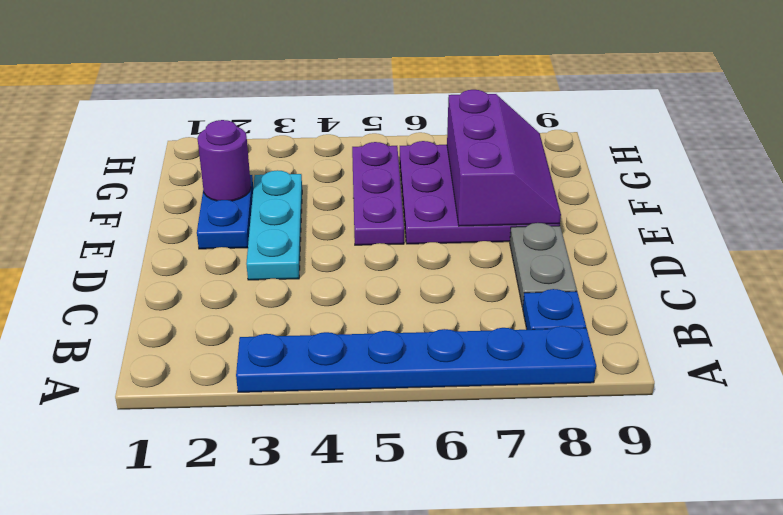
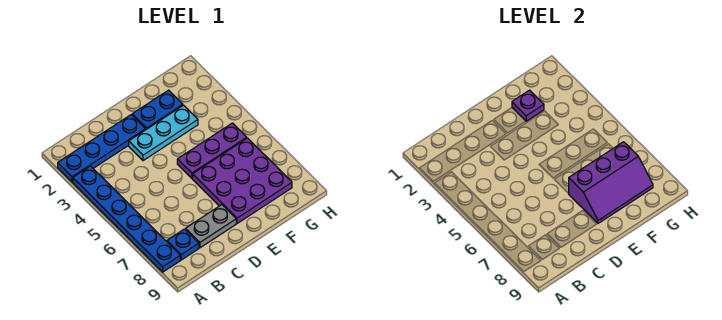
none -> blue plate A2:D2 level 1
purple round brick F2 level 2 -> purple plate F2 level 2

